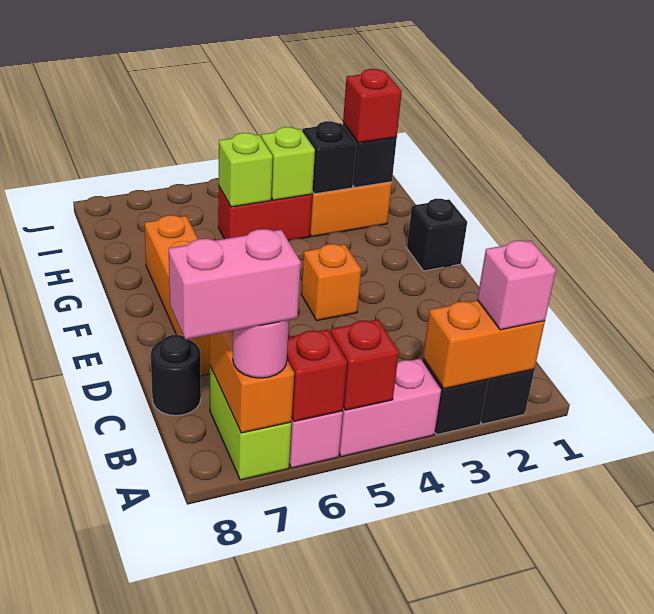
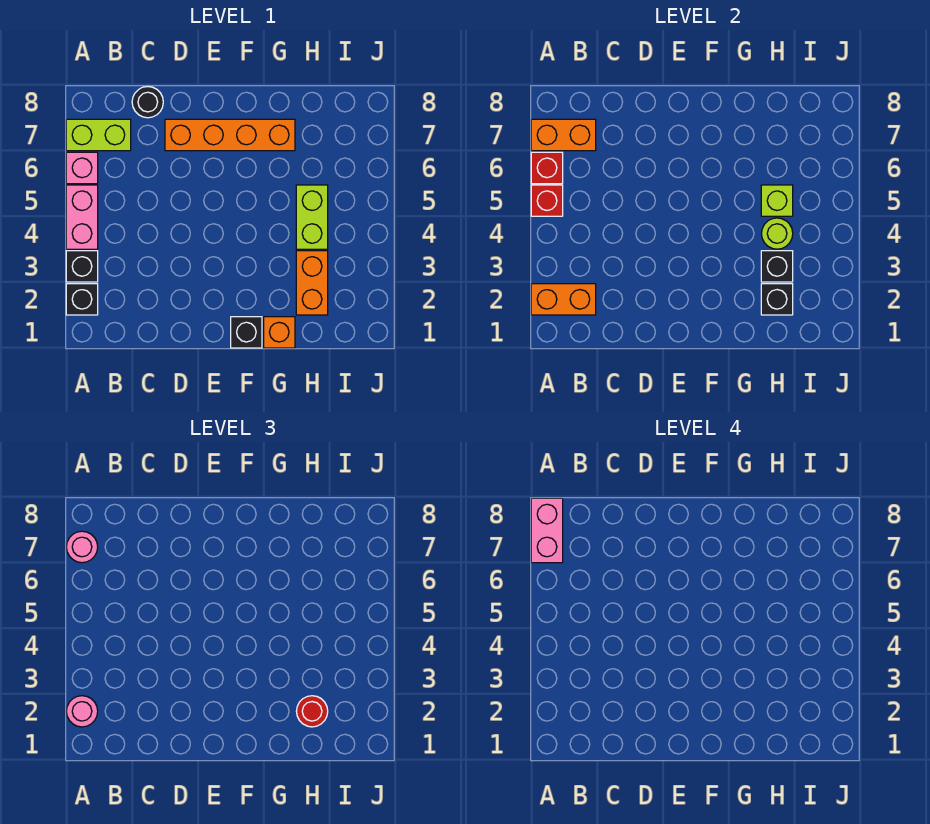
orange brick A2:A3 level 2 -> orange brick A2:B2 level 2
pink brick A2 level 3 -> pink round brick A2 level 3
orange brick E4 level 1 -> orange brick G1 level 1
red brick H2 level 3 -> red round brick H2 level 3
red brick H4:H5 level 1 -> lime brick H4:H5 level 1
lime brick H4 level 2 -> lime round brick H4 level 2

